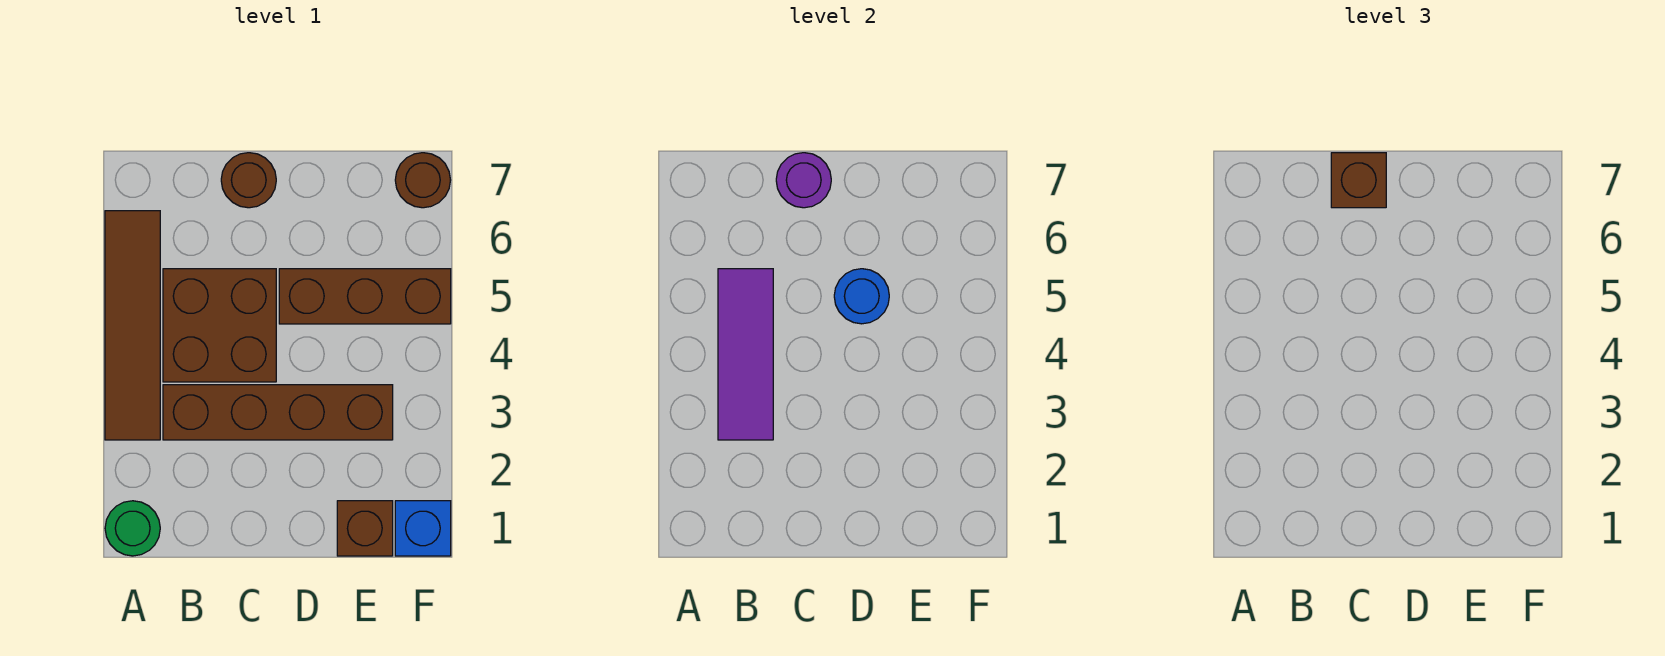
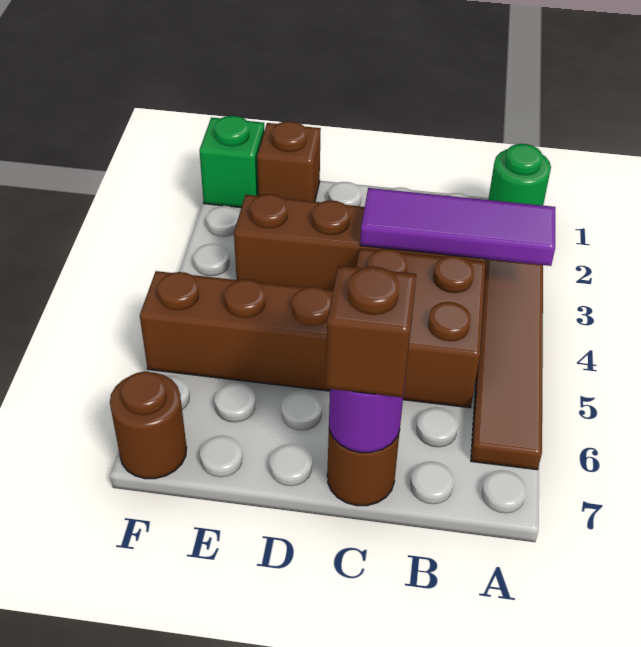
purple tile B3:B5 level 2 -> purple tile A3:C3 level 2
blue round brick D5 level 2 -> none
blue brick F1 level 1 -> green brick F1 level 1

